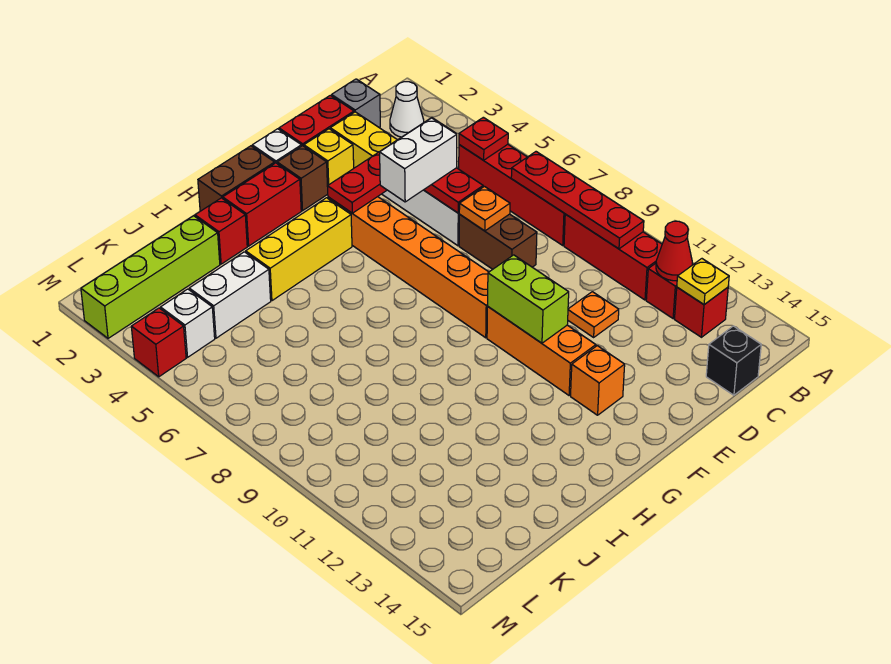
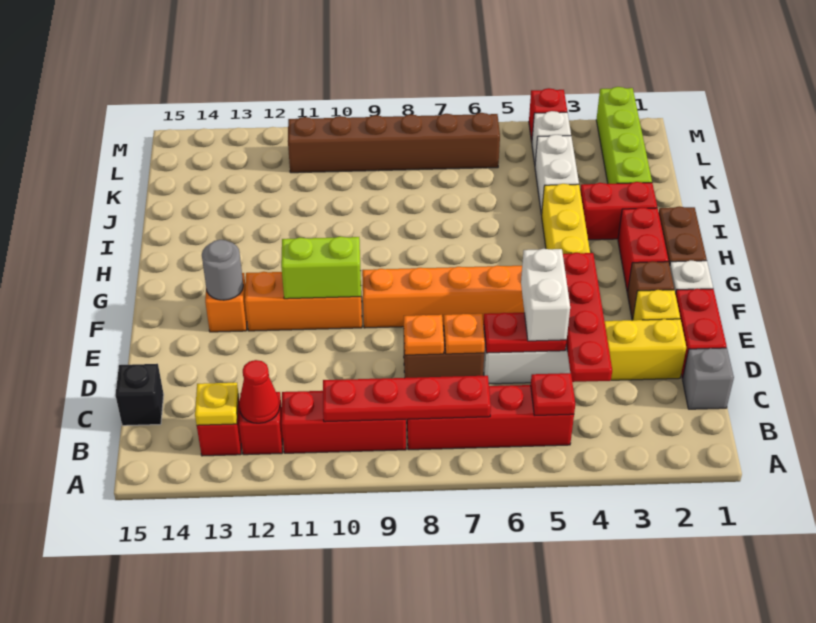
white cone B2 level 1 -> none
orange plate D11 level 1 -> orange plate D8 level 2
none -> grey round brick F13 level 2
red brick I2 level 1 -> red brick I2:I3 level 1
none -> brown brick L6:L11 level 1

